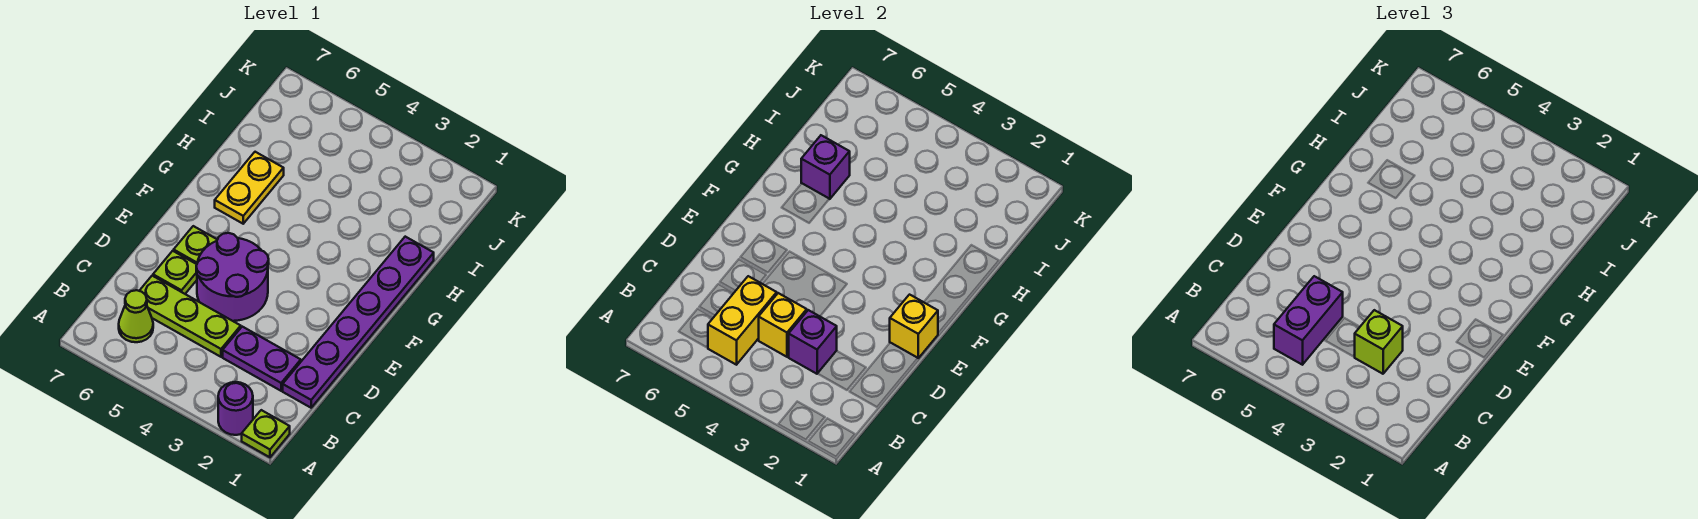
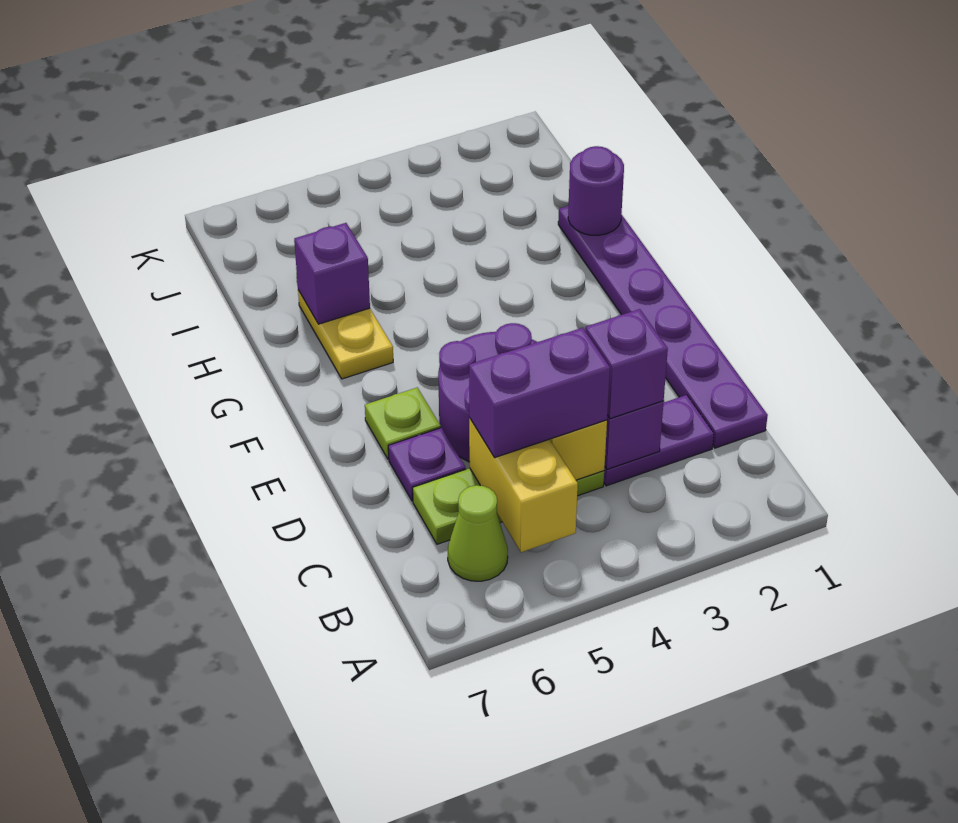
lime plate A1 level 1 -> none
purple round brick A2 level 1 -> purple round brick H1 level 2
purple brick B5:C5 level 3 -> purple brick C4:C5 level 3
lime brick C3 level 3 -> purple brick C3 level 3
lime plate D6 level 1 -> purple plate D6 level 1
yellow brick E1 level 2 -> none

